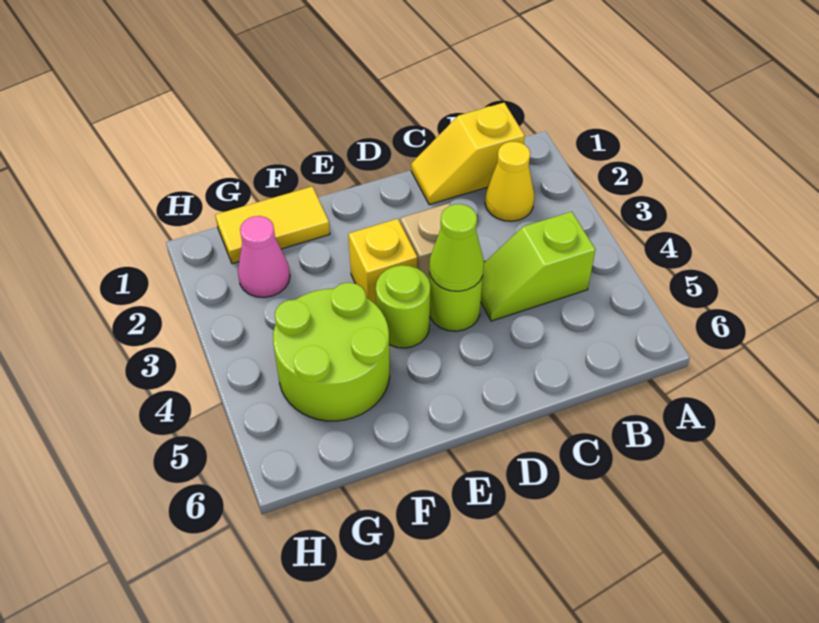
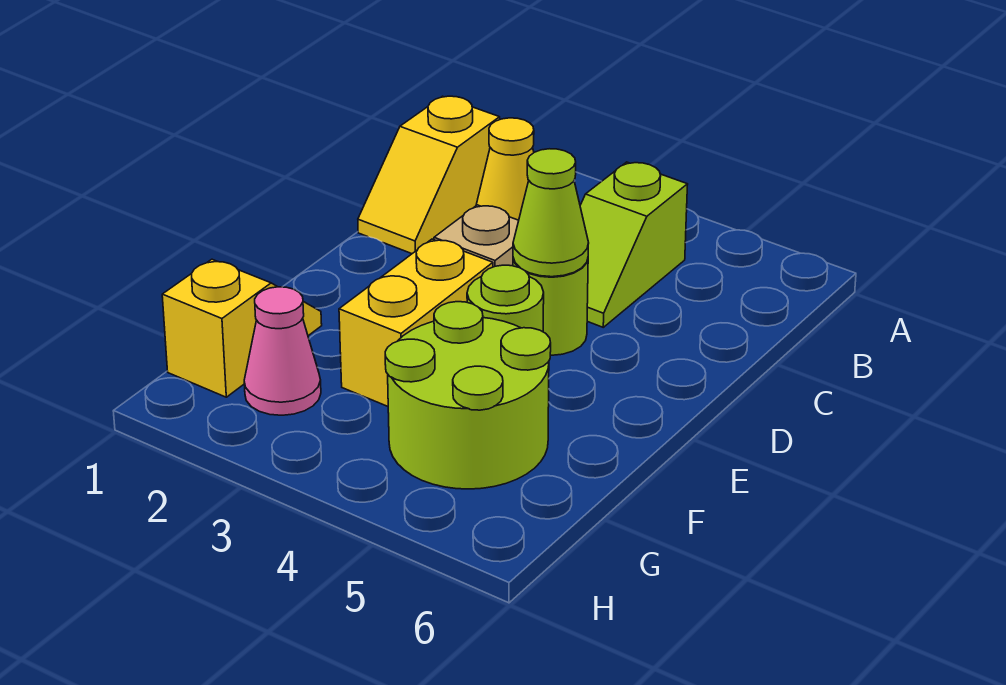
yellow brick E3 level 1 -> yellow brick E3:F3 level 1
yellow tile F1:G1 level 1 -> yellow slope F1:G1 level 1 top G

